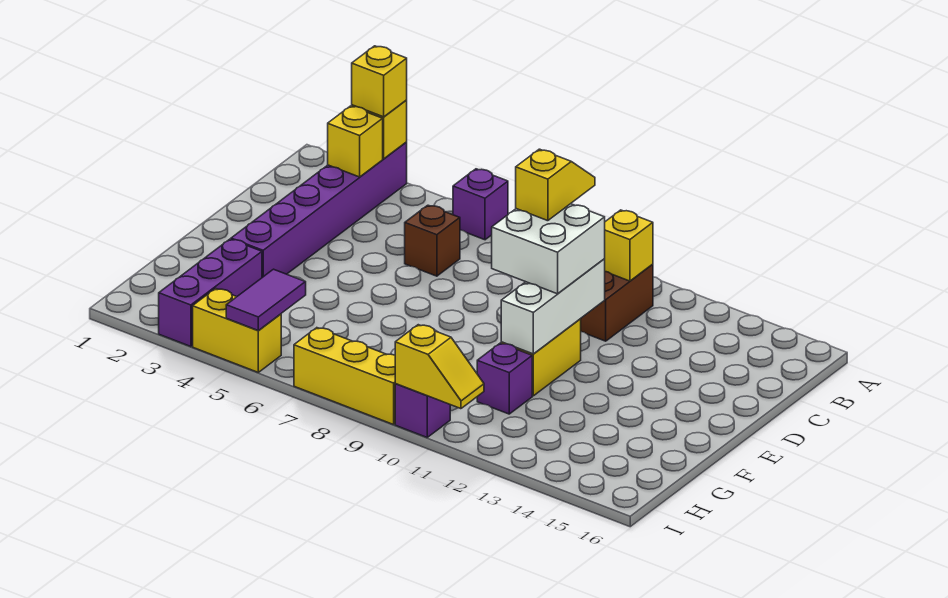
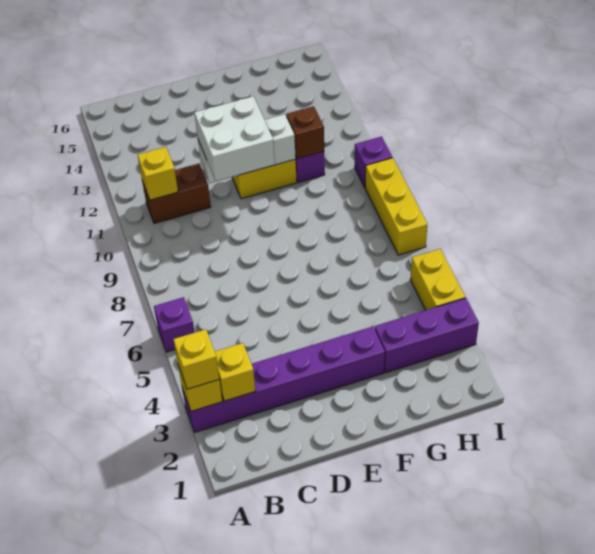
brown brick C6 level 1 -> brown brick G11 level 2
yellow slope C10:D10 level 4 top D -> none
purple tile H5:I5 level 2 -> none
yellow slope I10:I11 level 2 top 10 -> none

